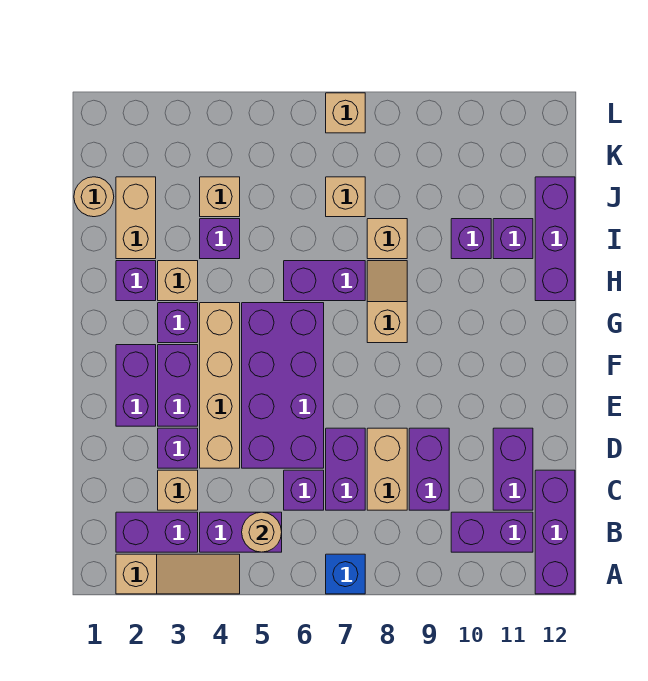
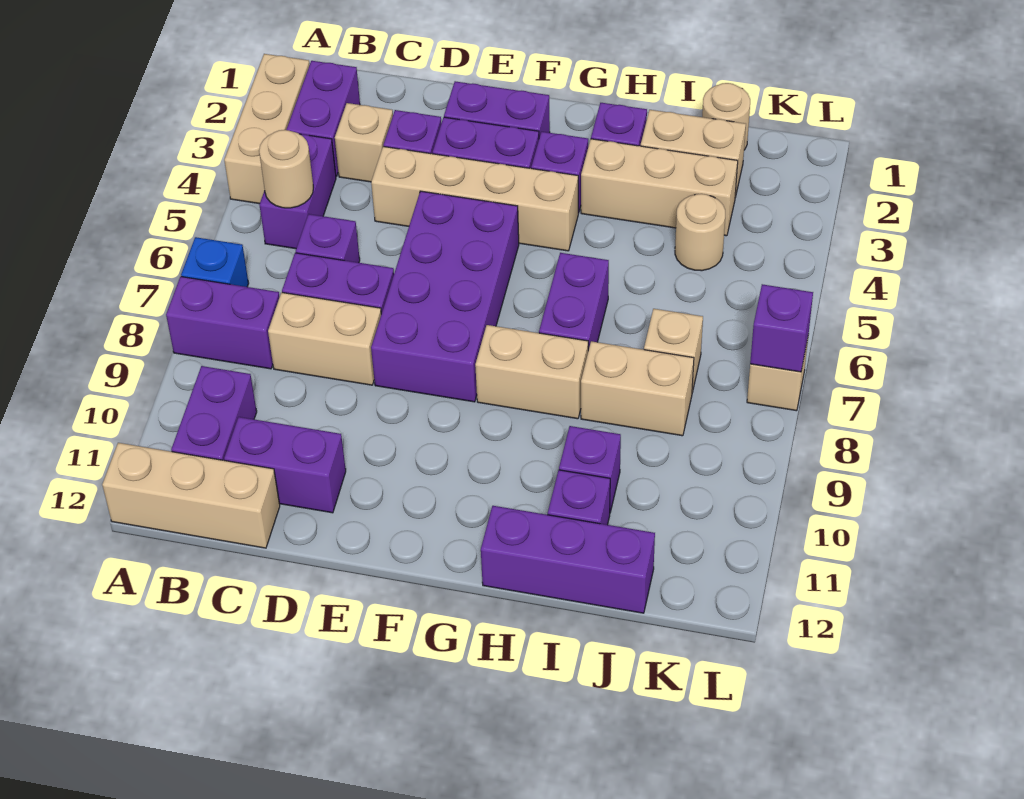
tan slope A2:A4 level 1 top 2 -> tan brick A2:A4 level 1
purple brick A12:C12 level 1 -> tan brick A12:C12 level 1
purple brick C9:D9 level 1 -> purple brick A8:B8 level 1
purple brick D5:G6 level 1 -> purple brick E5:F8 level 1
tan slope G8:H8 level 1 top G -> tan brick G8:H8 level 1
tan brick H3 level 1 -> tan brick H3:J3 level 1
purple brick I4 level 1 -> purple brick L7 level 2
tan brick I8 level 1 -> tan brick I8:J8 level 1
tan brick J4 level 1 -> tan round brick J4 level 1

